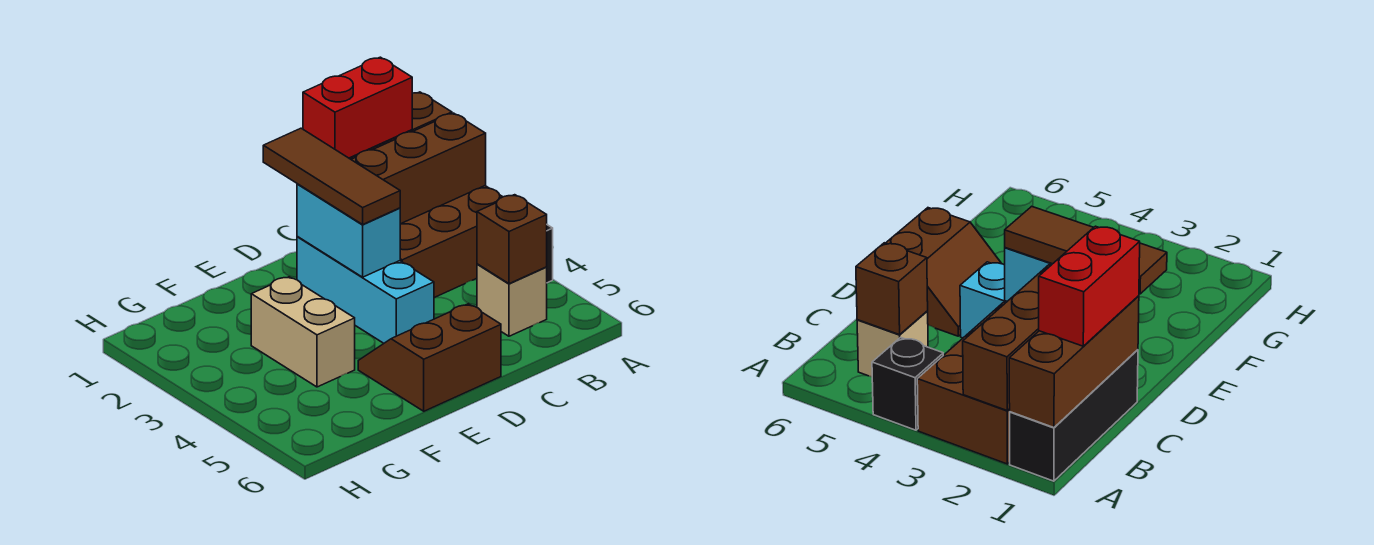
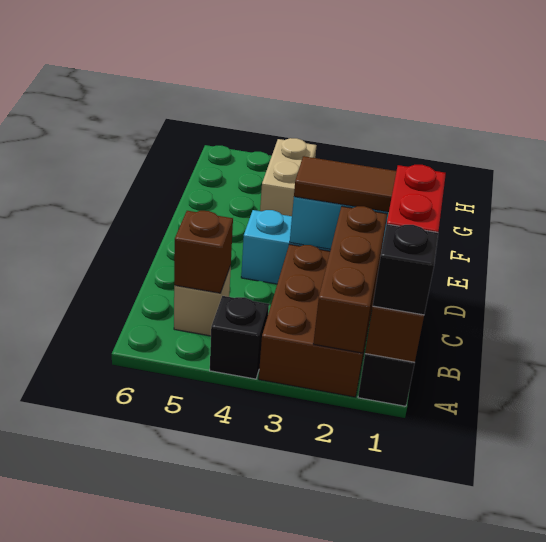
none -> black brick A1 level 3
brown slope D5:E6 level 1 top 6 -> none
tan brick F3:F4 level 1 -> tan brick F4:G4 level 1

